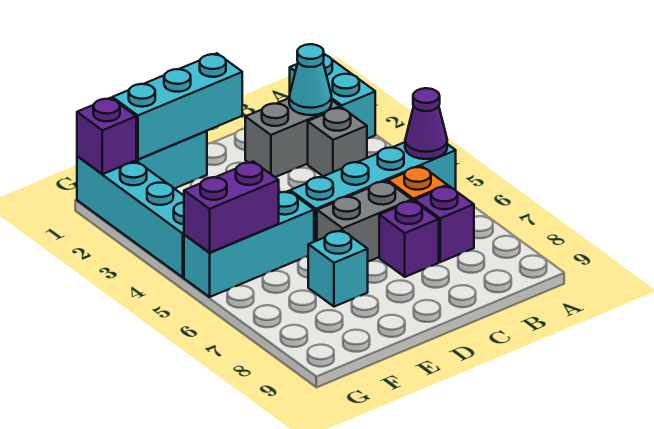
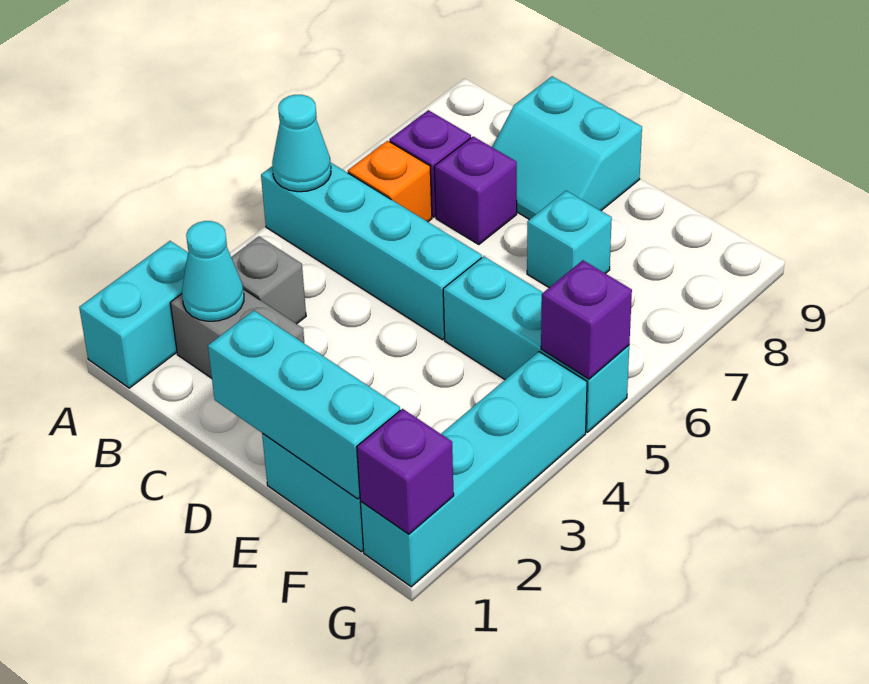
purple cone A5 level 2 -> cyan cone A5 level 2
grey brick C6:D6 level 1 -> none
none -> cyan slope C8:D9 level 1 top 9
purple brick F5:G5 level 2 -> purple brick G5 level 2

